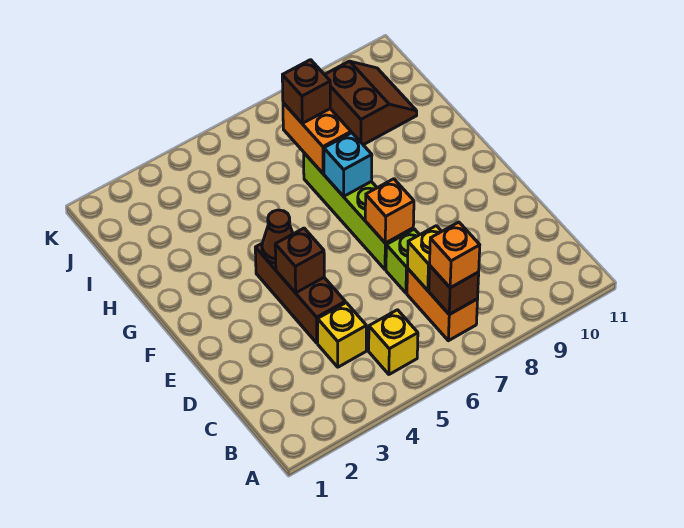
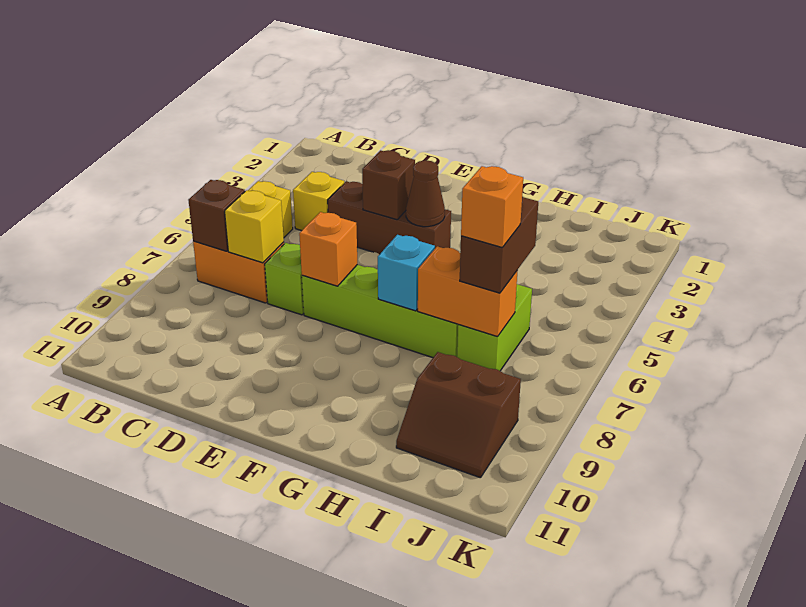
orange brick B7 level 3 -> orange brick I7 level 4
none -> lime brick I6:I7 level 1
brown brick I7 level 3 -> brown brick I6:I7 level 3

